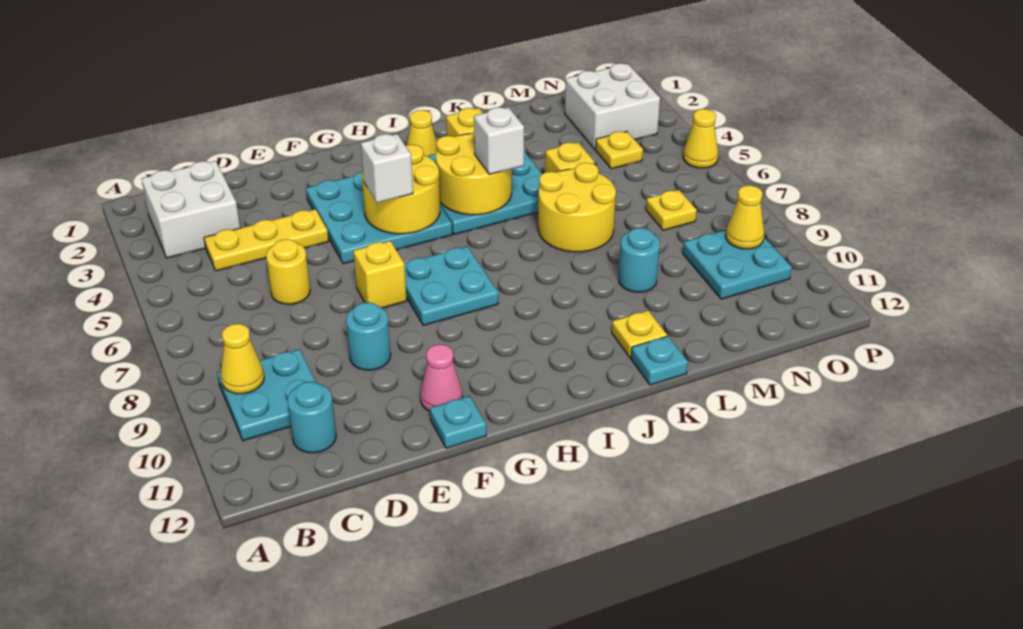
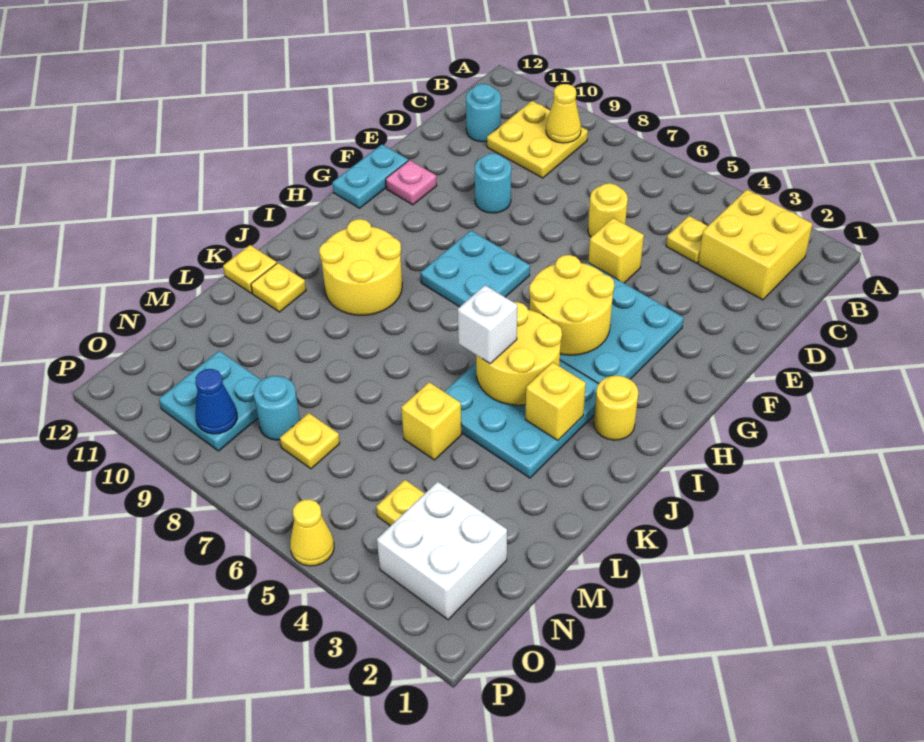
white brick B2:C3 level 1 -> yellow brick B2:C3 level 1
cyan plate B9:C10 level 1 -> yellow plate B9:C10 level 1
yellow plate C4:E4 level 1 -> yellow plate C4 level 1
yellow brick F7 level 1 -> yellow brick E5 level 1
pink cone F11 level 1 -> pink plate F11 level 1
cyan plate F12 level 1 -> cyan plate F12:G12 level 1
white brick G5 level 3 -> none
yellow cone I2 level 1 -> yellow round brick I2 level 1
yellow round brick K6:L7 level 1 -> yellow round brick I9:J10 level 1
cyan plate K12 level 1 -> yellow plate K12 level 1
cyan round brick L9 level 1 -> cyan round brick N8 level 1
yellow cone O9 level 2 -> blue cone O9 level 2

